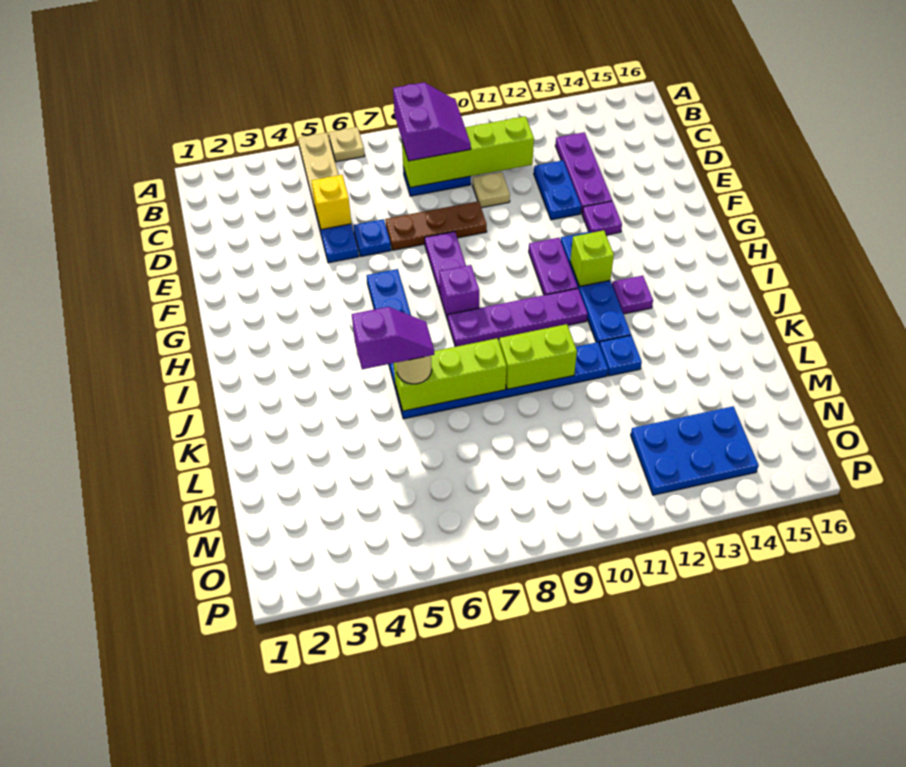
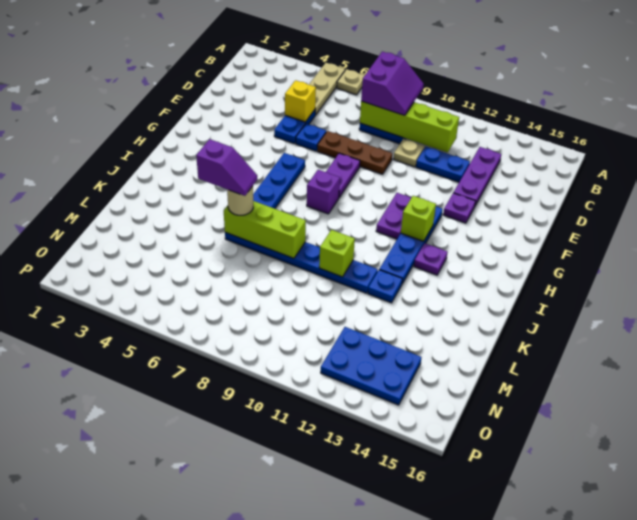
blue plate D12:E12 level 1 -> blue plate D11:D12 level 1
purple plate I8:I11 level 1 -> none
lime brick K9:K10 level 2 -> lime brick K10 level 2

